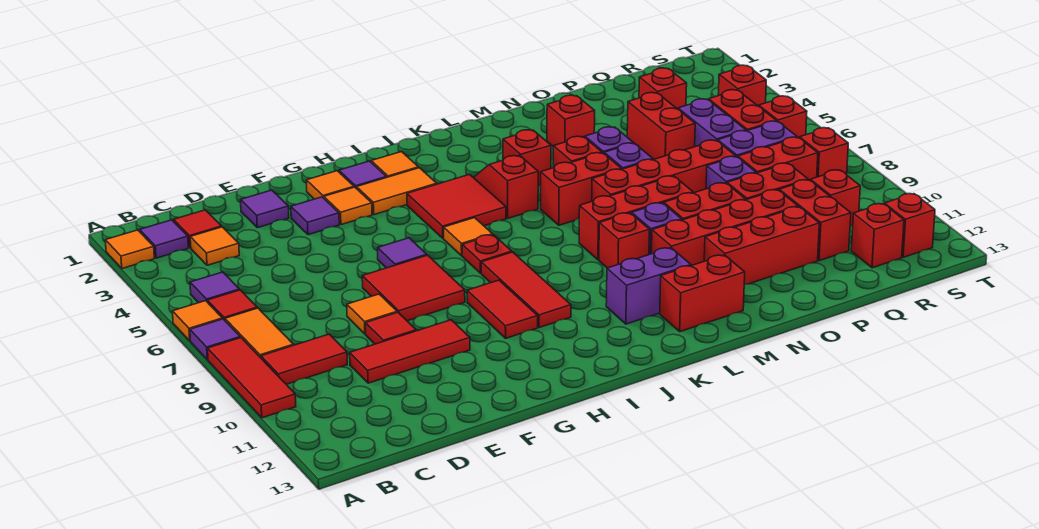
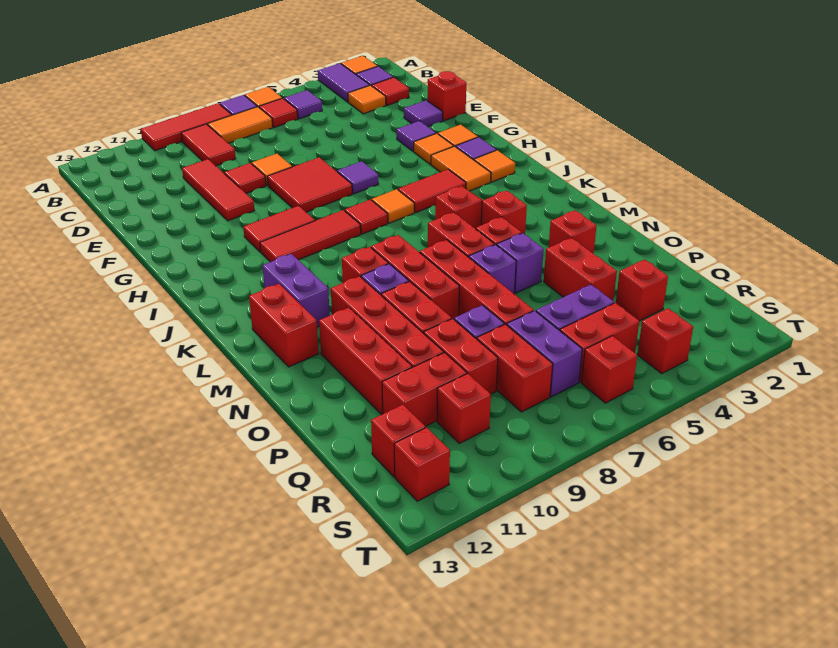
none -> purple tile A3:B3 level 1
red tile I4:J5 level 1 -> red tile I4:I5 level 1
red plate I7 level 1 -> red tile I7 level 1
red brick P4:P5 level 1 -> red brick O4:P4 level 1
red brick S8 level 1 -> red brick E1 level 1

